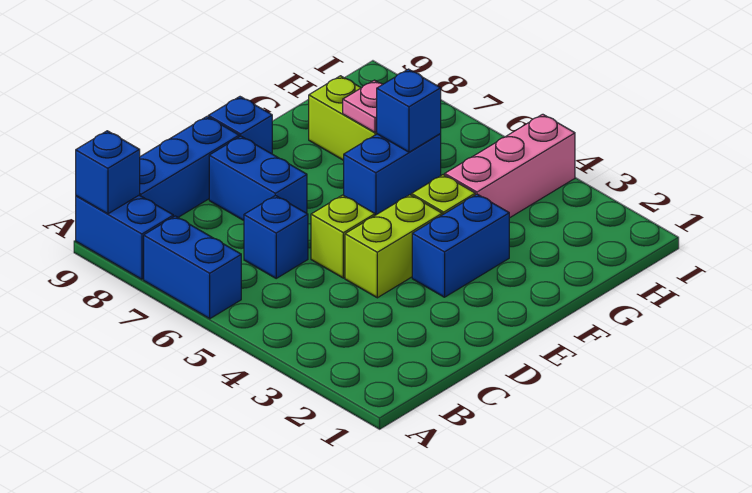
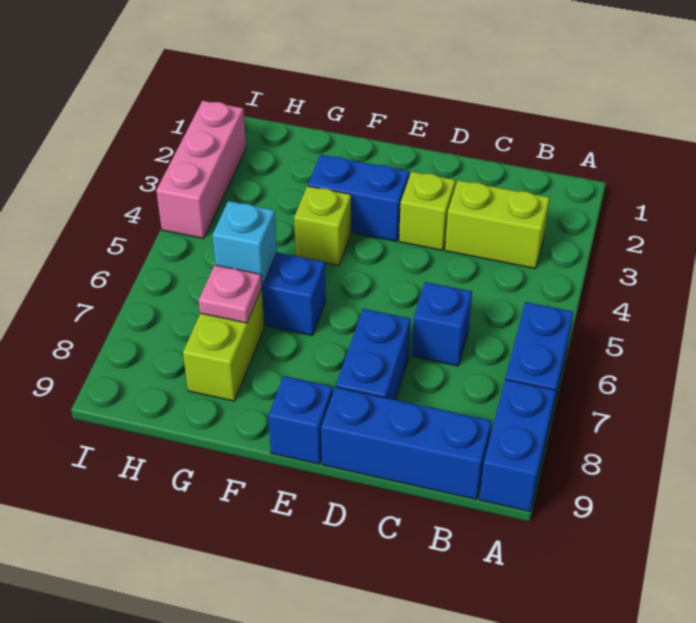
blue brick A9 level 2 -> none
lime brick D4:E4 level 1 -> lime brick B3:C3 level 1
lime brick D5 level 1 -> lime brick D3 level 1
pink brick G4:I4 level 1 -> pink brick I2:I4 level 1
blue brick G6 level 2 -> cyan brick G6 level 2

